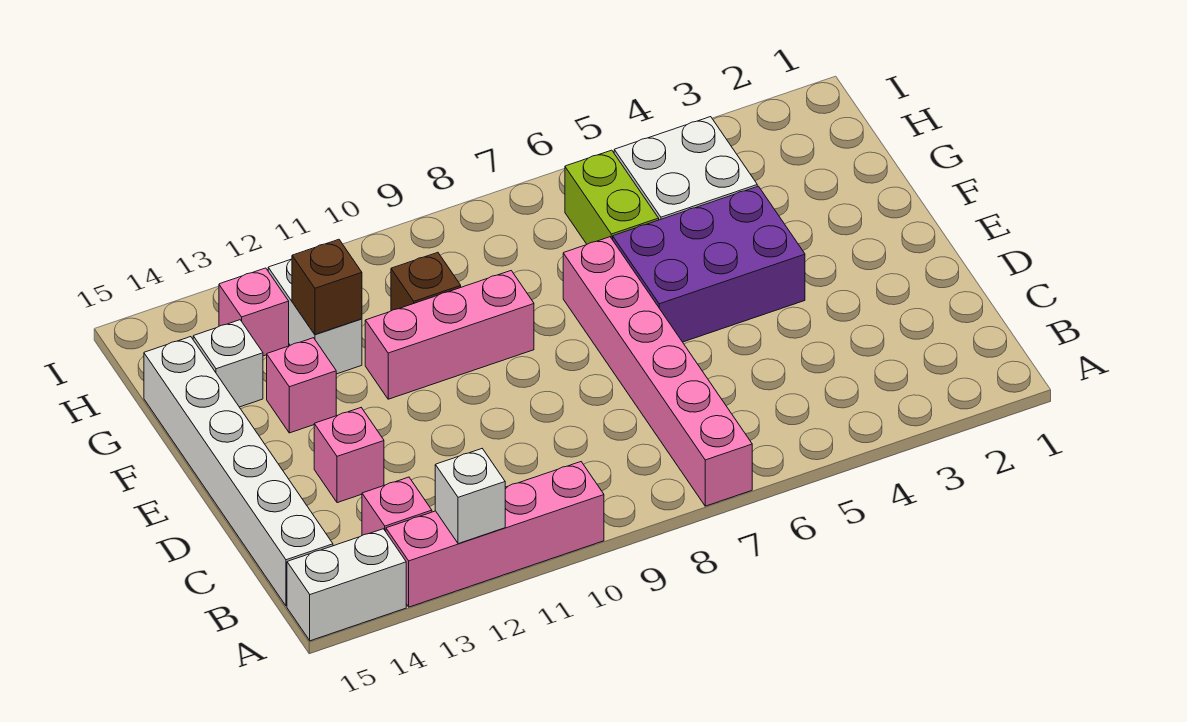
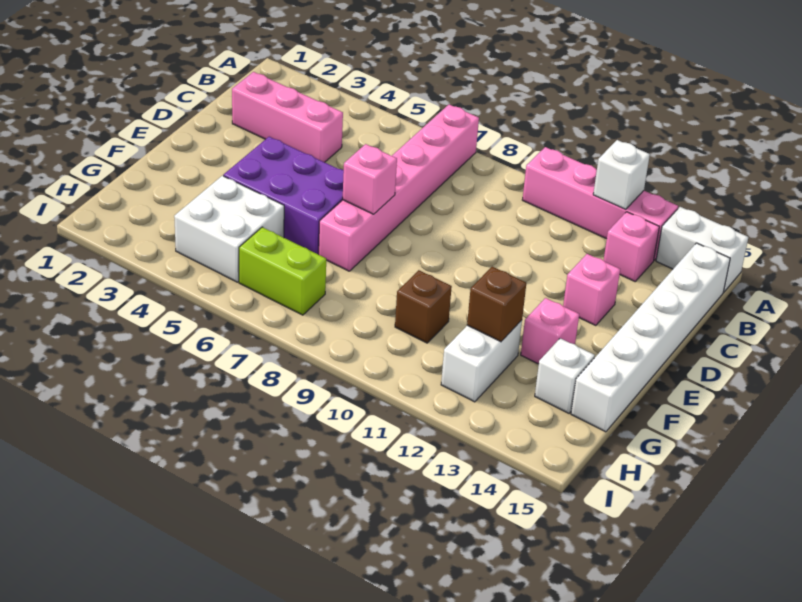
pink brick F9:F11 level 1 -> pink brick C2:C4 level 1
lime brick G6:H6 level 1 -> lime brick H6:H7 level 1
pink brick H13 level 1 -> pink brick E7 level 2

